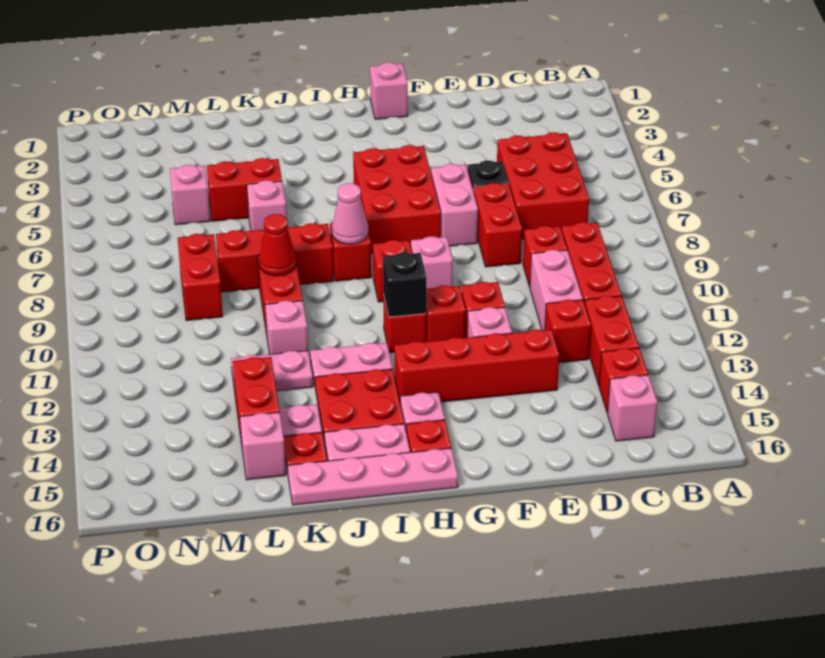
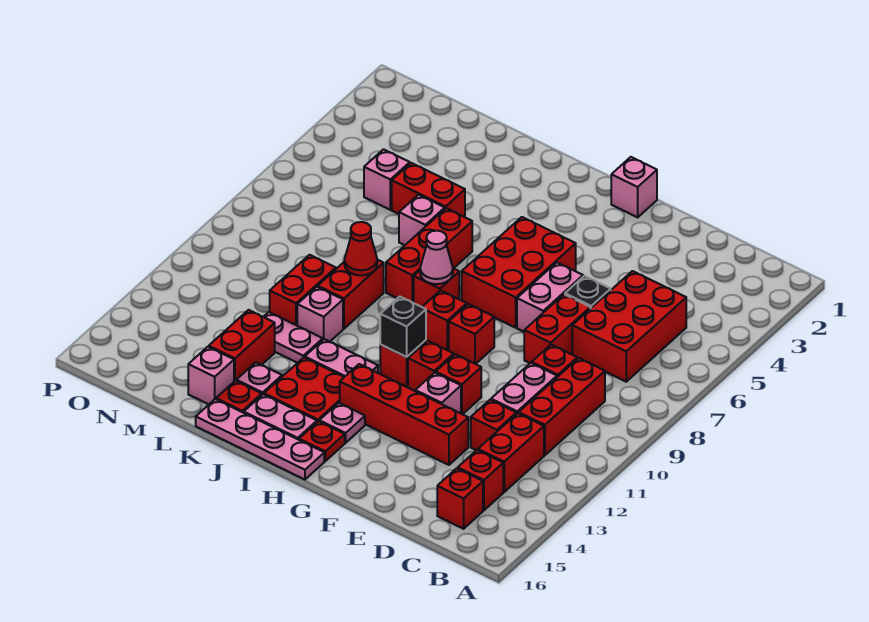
pink brick C15 level 1 -> red brick C15 level 1
pink brick G9 level 1 -> red brick G9 level 1
red brick J8:L8 level 1 -> red brick J6:J8 level 1
red brick M8:M9 level 1 -> red brick L10:L11 level 1

